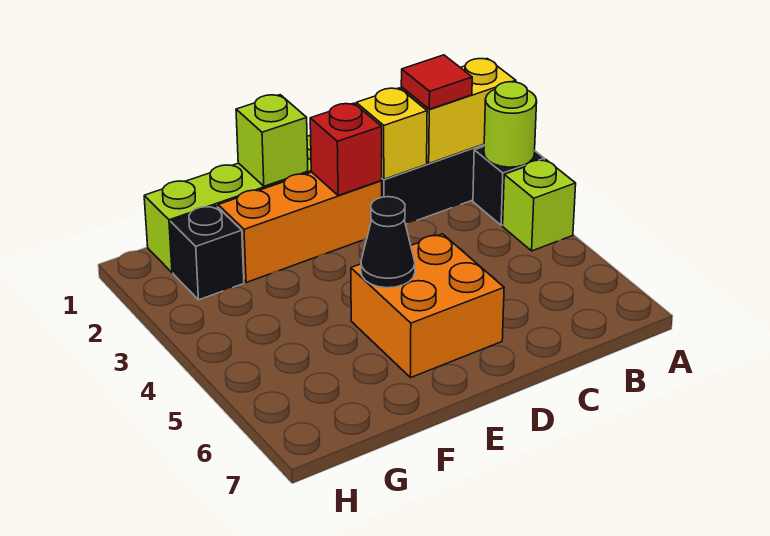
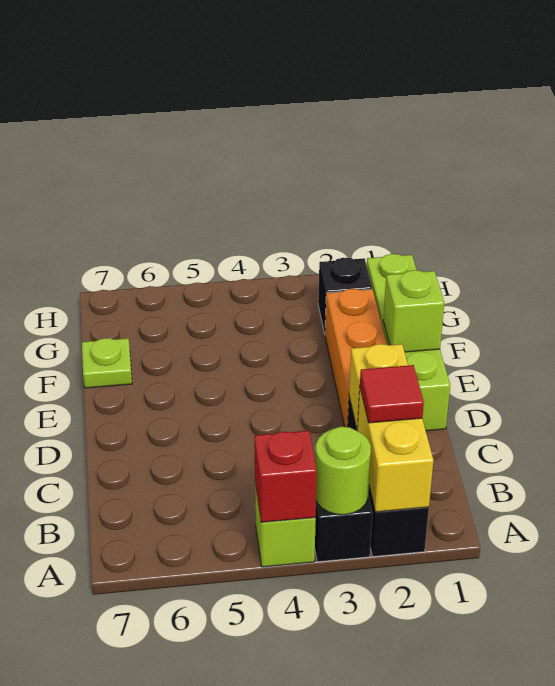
red brick D2 level 2 -> red brick A4 level 2
orange brick D5:E6 level 1 -> none
black cone E5 level 2 -> none
none -> lime plate F7 level 1

